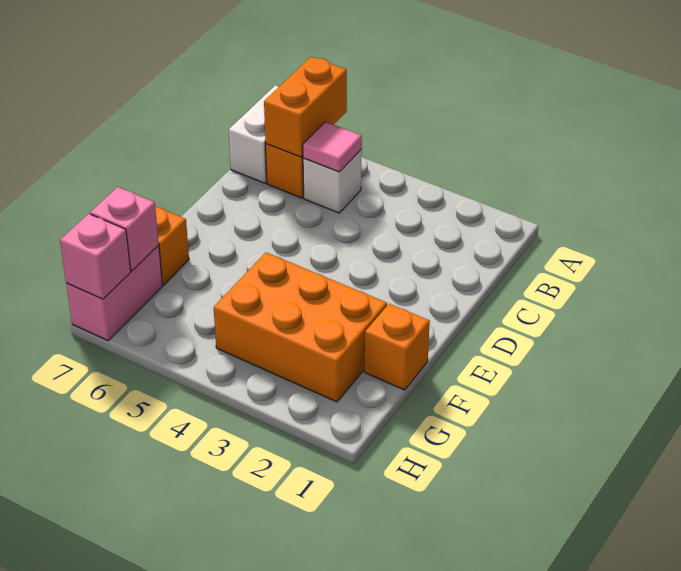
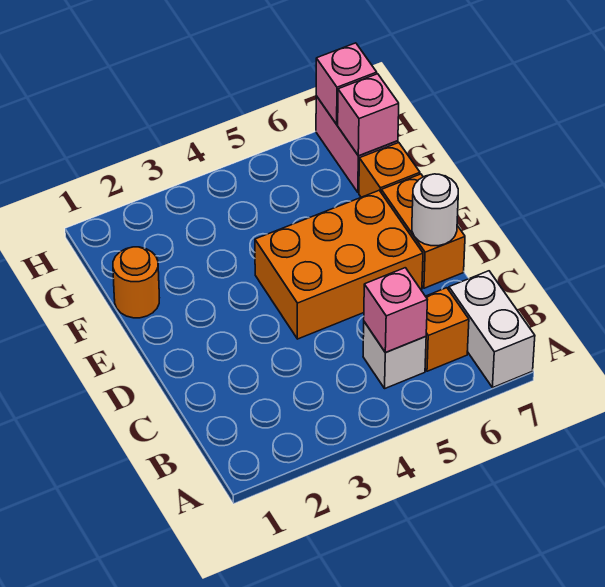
orange brick A6:B6 level 2 -> orange brick D7:E7 level 1
pink tile B5 level 2 -> pink brick B5 level 2
none -> white round brick D7 level 2
orange brick F1 level 1 -> orange round brick F1 level 1
orange brick F2:G4 level 1 -> orange brick D4:E6 level 1

